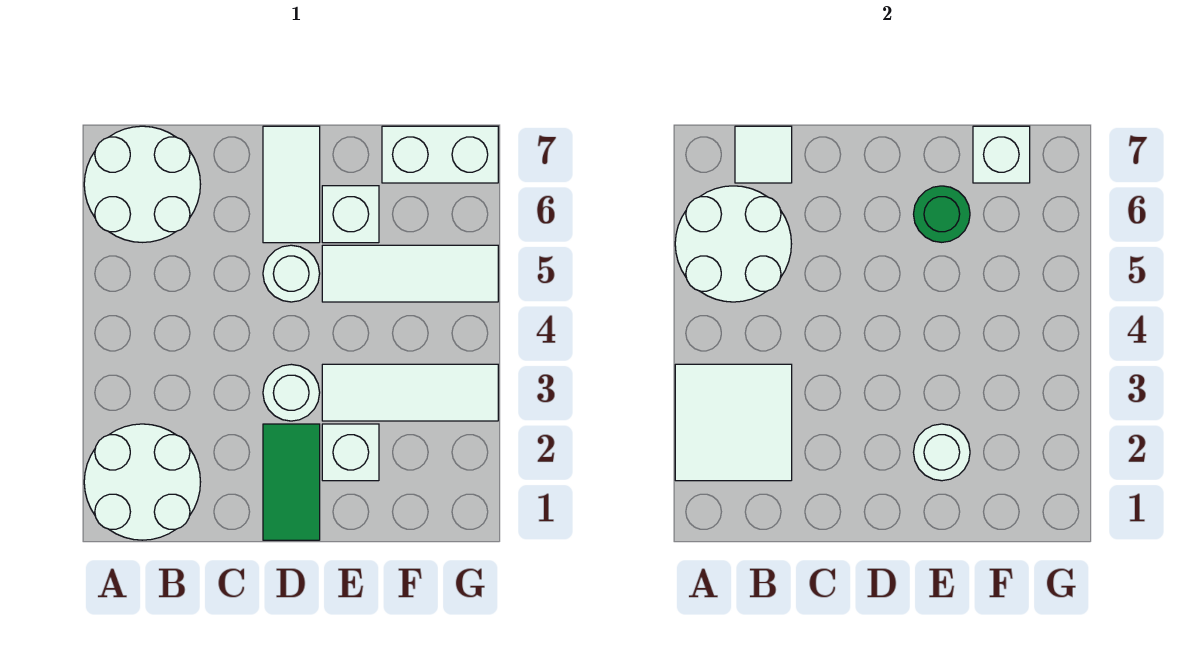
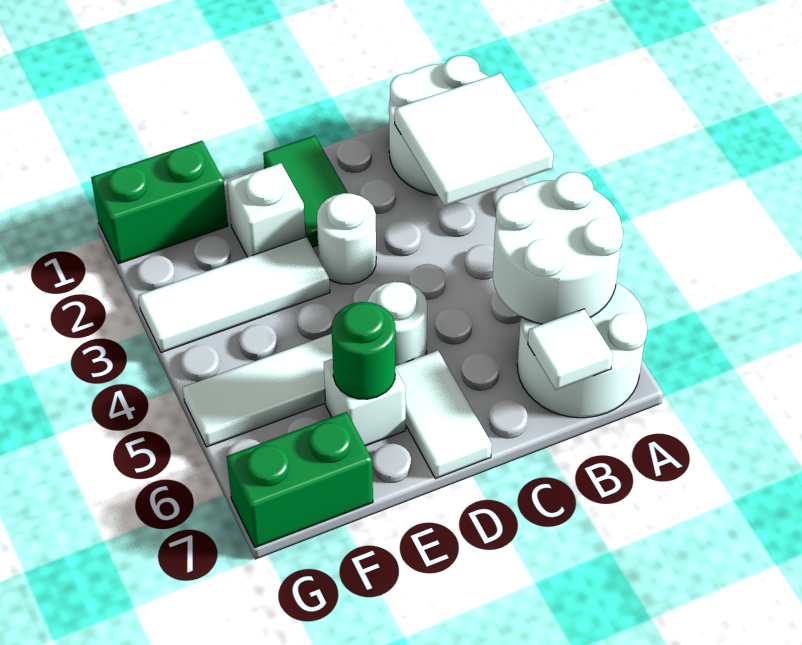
white round brick E2 level 2 -> none
none -> green brick F1:G1 level 1
white brick F7:G7 level 1 -> green brick F7:G7 level 1
white brick F7 level 2 -> none

